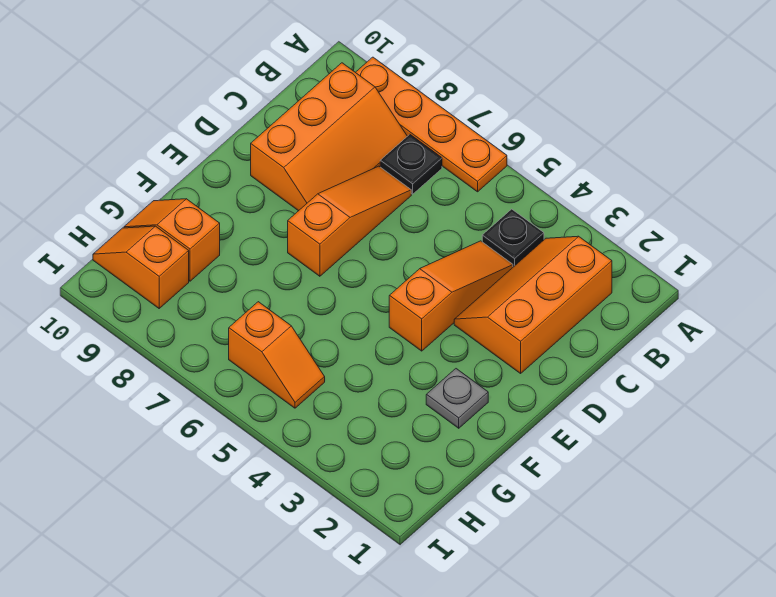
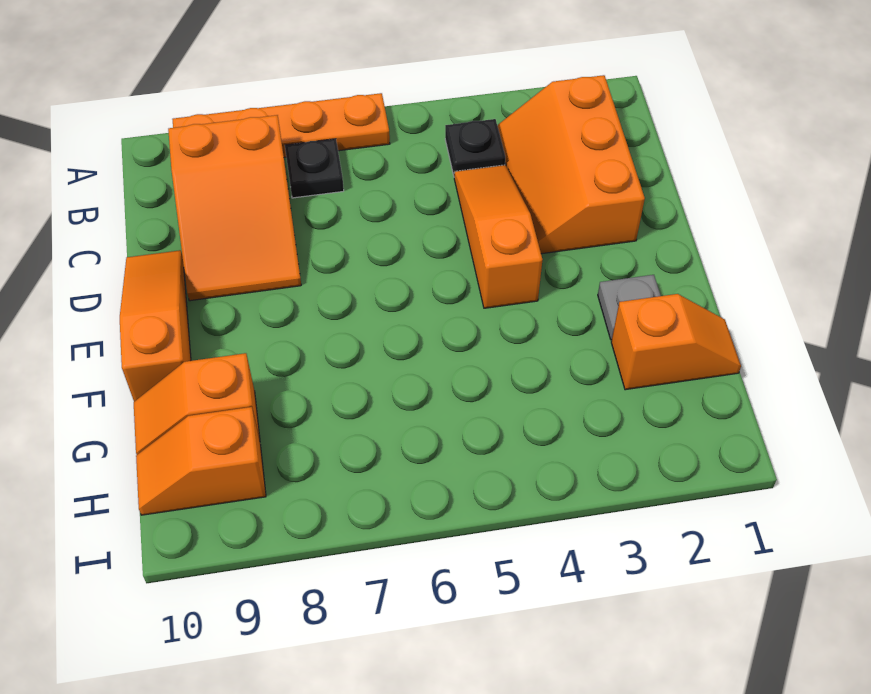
orange slope B8:D9 level 1 top 9 -> orange slope B8:D9 level 1 top B
orange slope C7:E7 level 1 top E -> orange slope D10:F10 level 1 top F
orange slope H5:H6 level 1 top 6 -> orange slope G1:G2 level 1 top 2

